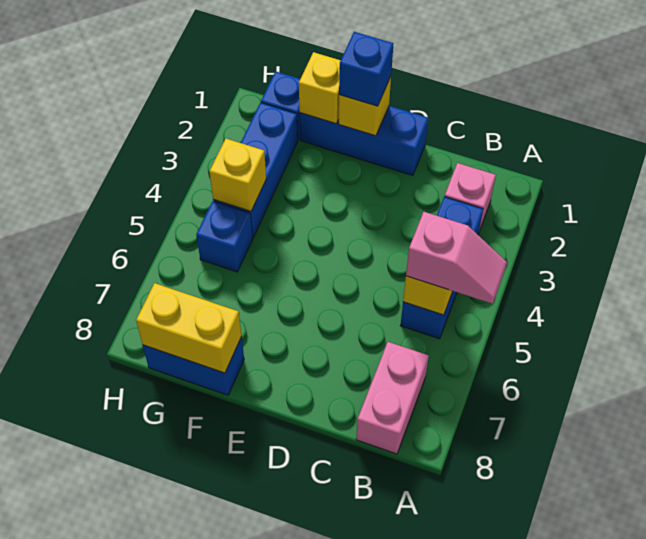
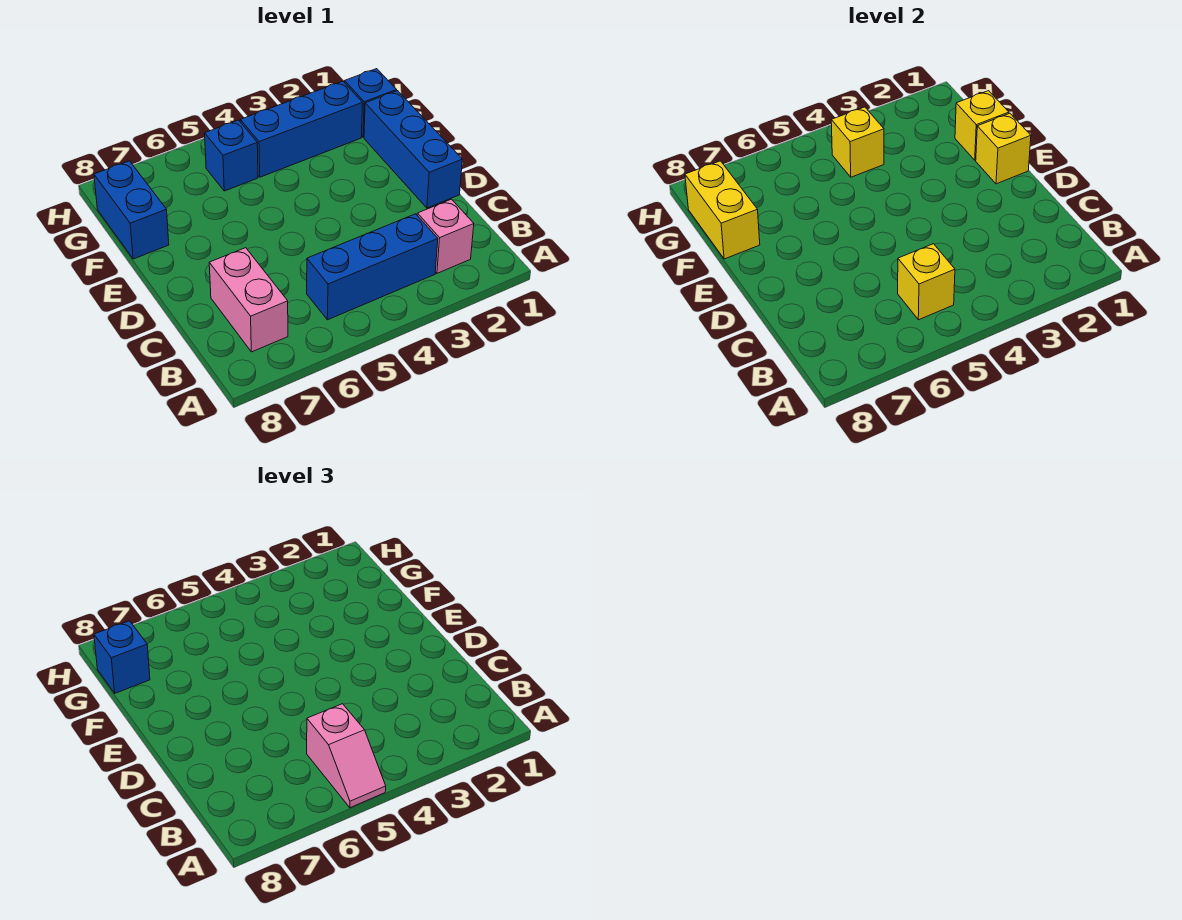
pink brick B7:B8 level 1 -> pink brick B7:C7 level 1
blue brick E1 level 3 -> blue brick G8 level 3

